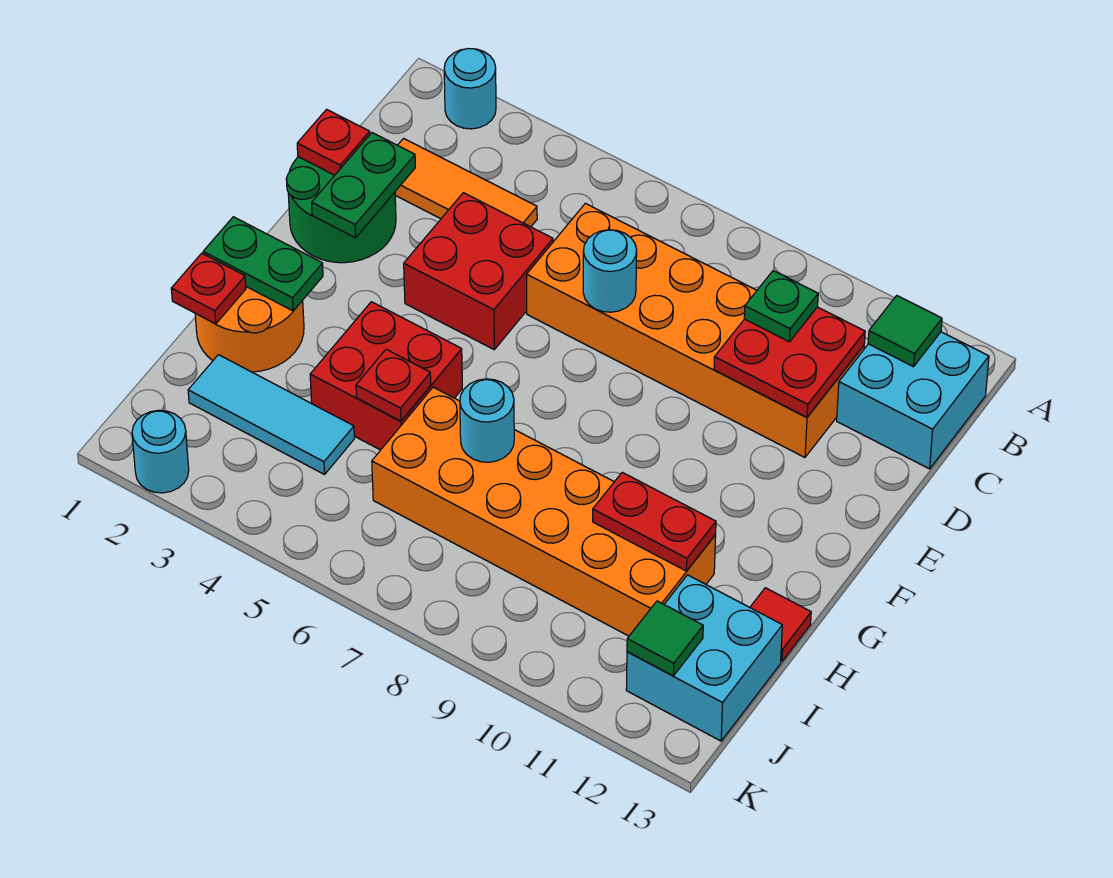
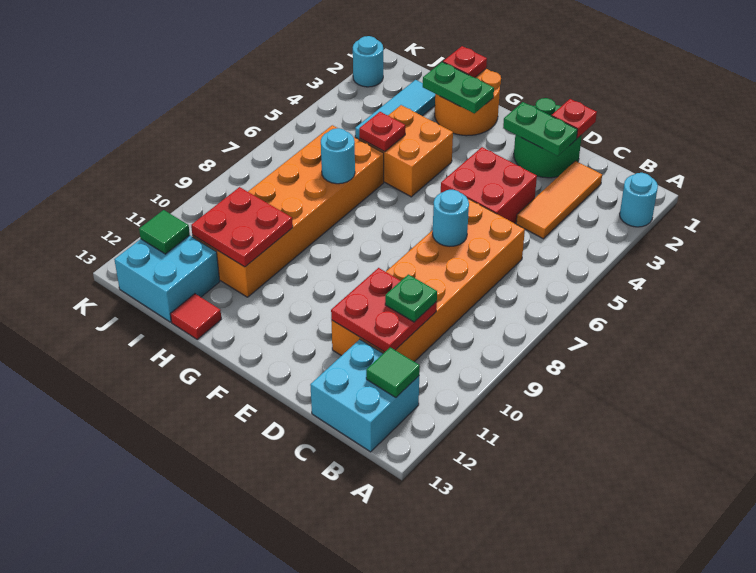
green plate G1:G2 level 2 -> green plate G2:H2 level 2
red brick G4:H5 level 1 -> orange brick G4:H5 level 1
red plate H10:H11 level 2 -> red plate H10:I11 level 2

